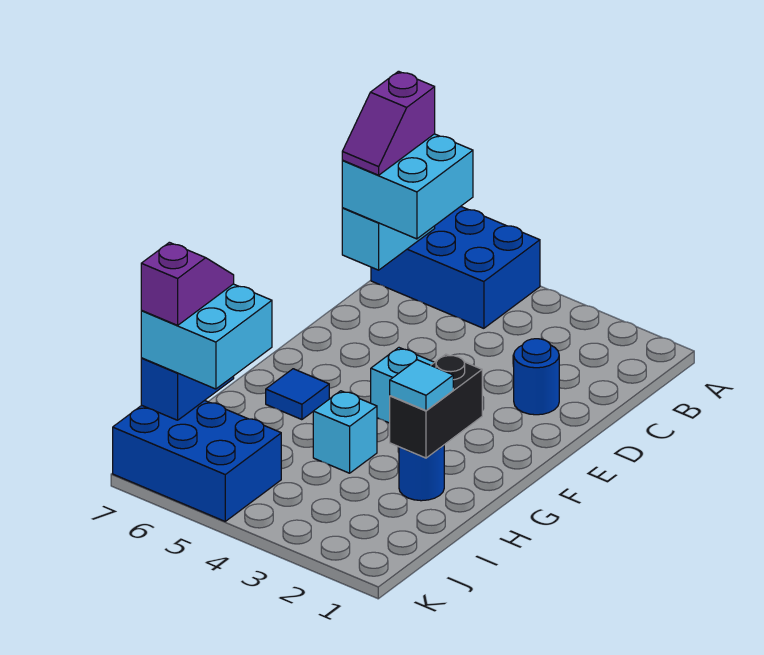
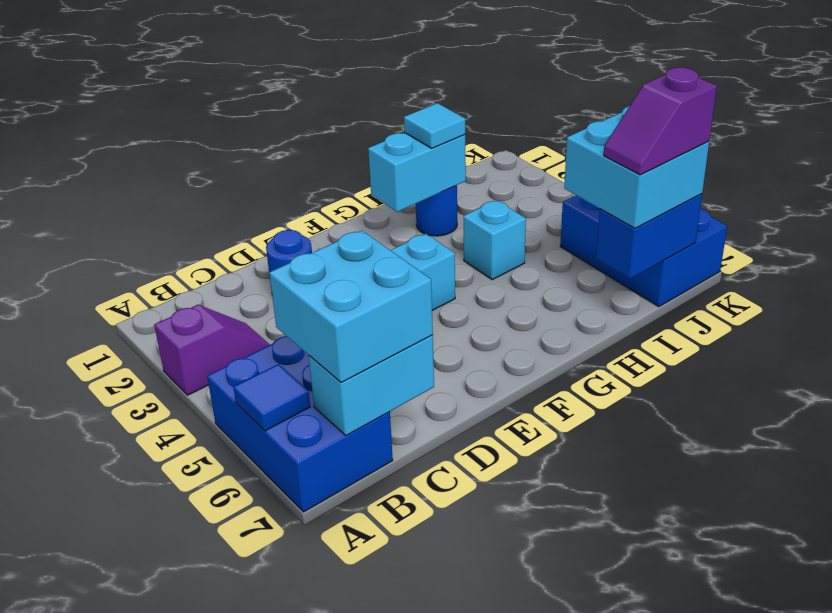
purple slope B7:C7 level 4 top B -> purple slope A3:B3 level 1 top A
black brick G2:H2 level 2 -> cyan brick G2:H2 level 2
blue tile G6 level 1 -> blue tile A6 level 2

